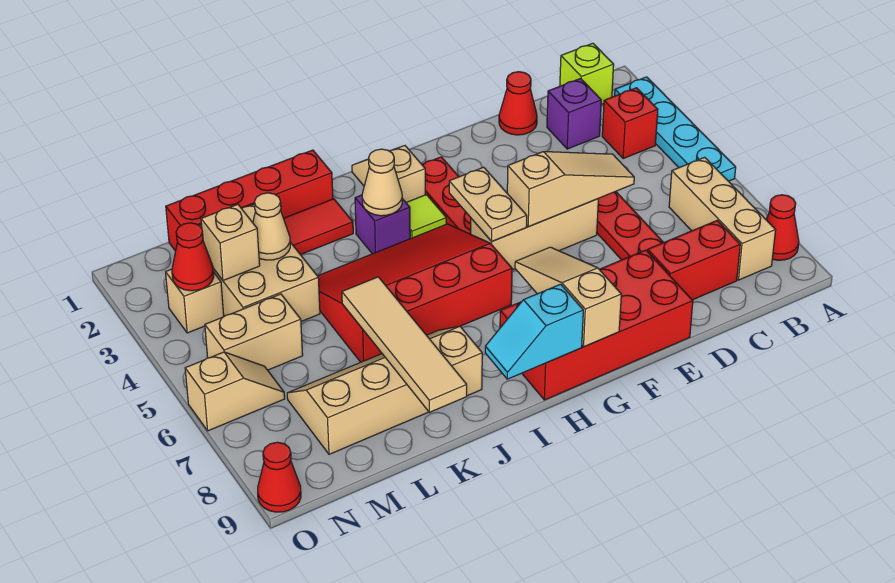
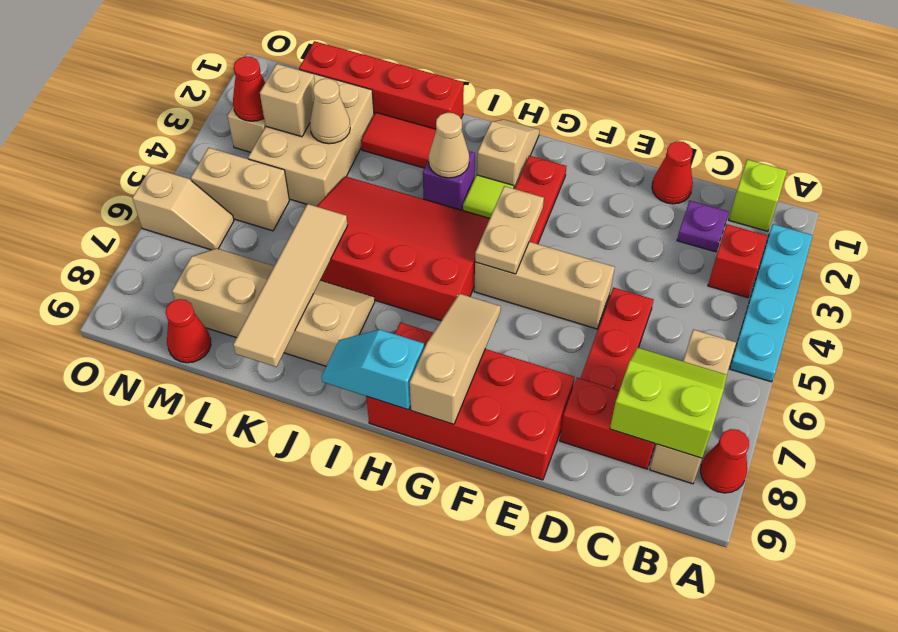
none -> lime slope B7:C8 level 2 top 8
purple brick C2 level 1 -> purple plate C2 level 1
tan slope D5:F5 level 2 top F -> none
red cone O9 level 1 -> red cone M9 level 1

